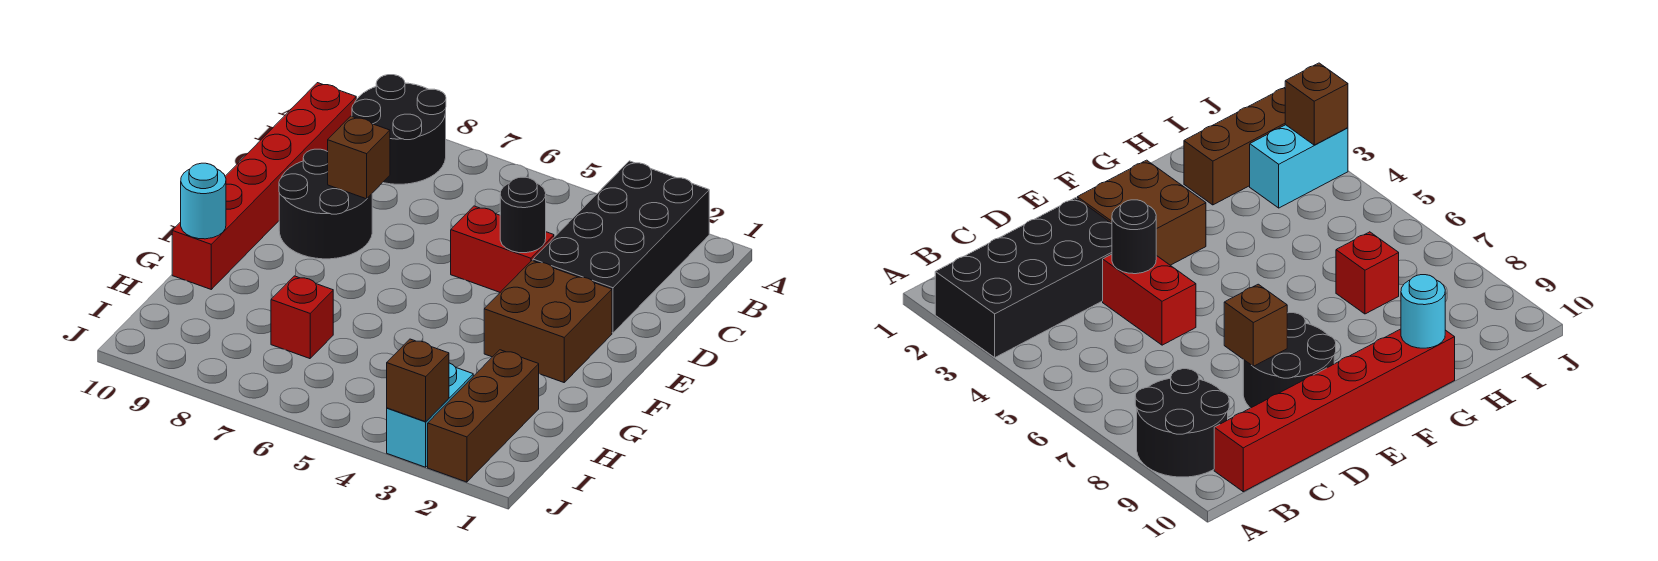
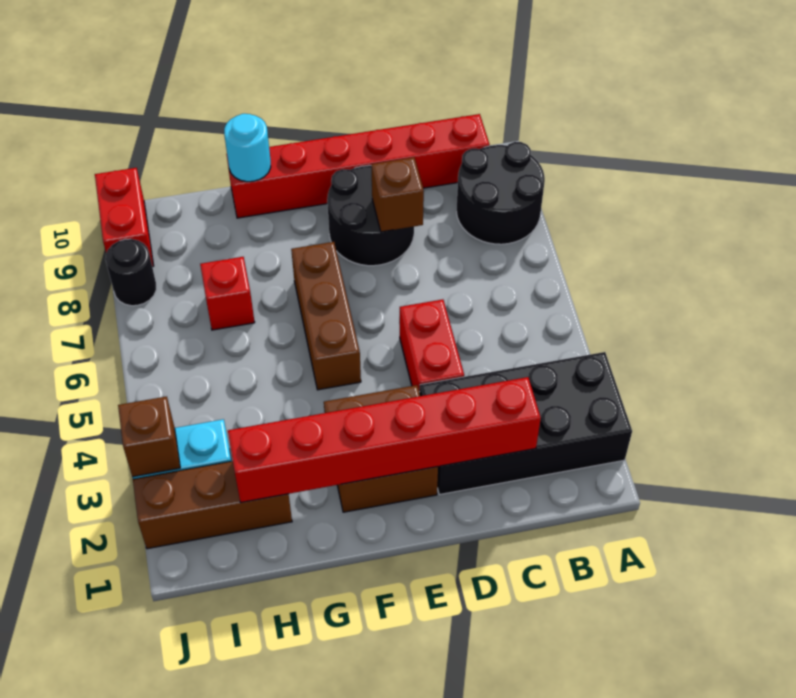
none -> red brick C2:H2 level 2
black round brick D4 level 2 -> black round brick J8 level 1
none -> brown brick F5:F7 level 1
none -> red brick J9:J10 level 1

